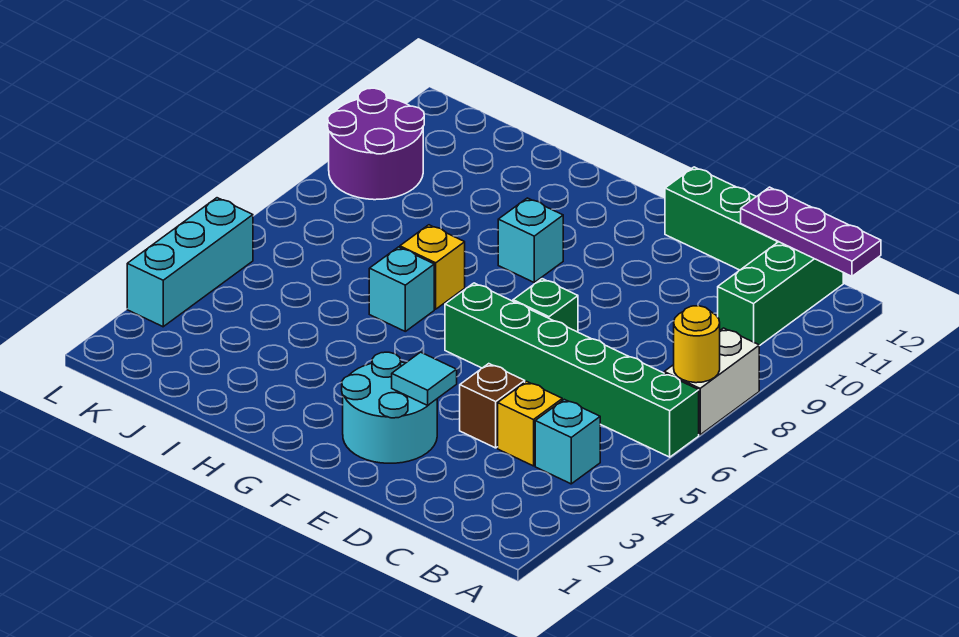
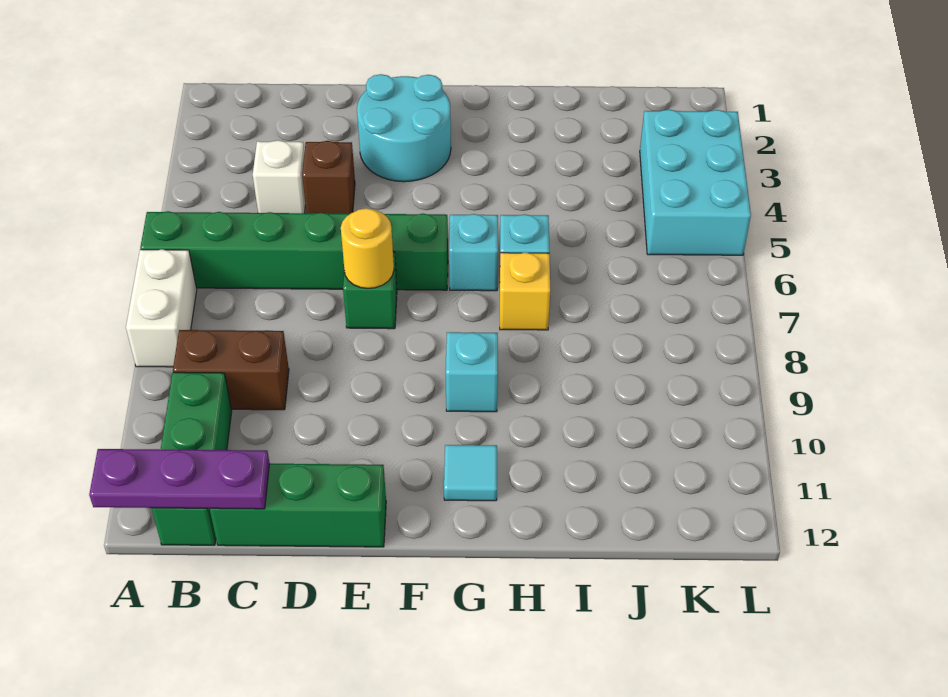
yellow round brick A7 level 2 -> yellow round brick E7 level 2
cyan brick B4 level 1 -> cyan brick G6 level 1
none -> brown brick B9:C9 level 1
yellow brick C4 level 1 -> white brick C4 level 1
cyan tile E3 level 2 -> cyan tile G11 level 1
purple round brick K9:L10 level 1 -> none
cyan brick L3:L5 level 1 -> cyan brick K3:L5 level 1

